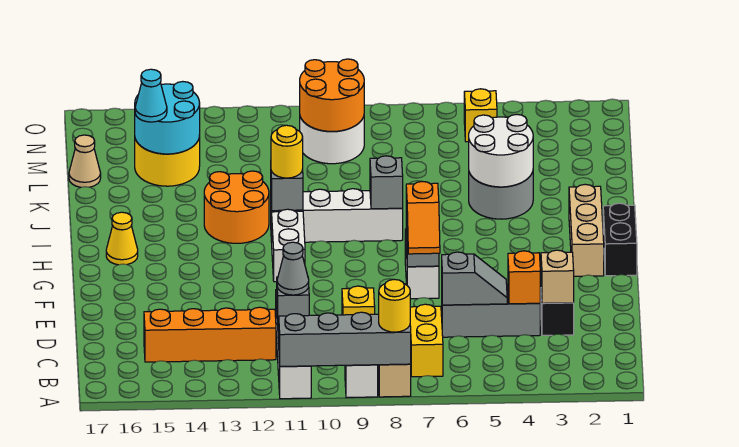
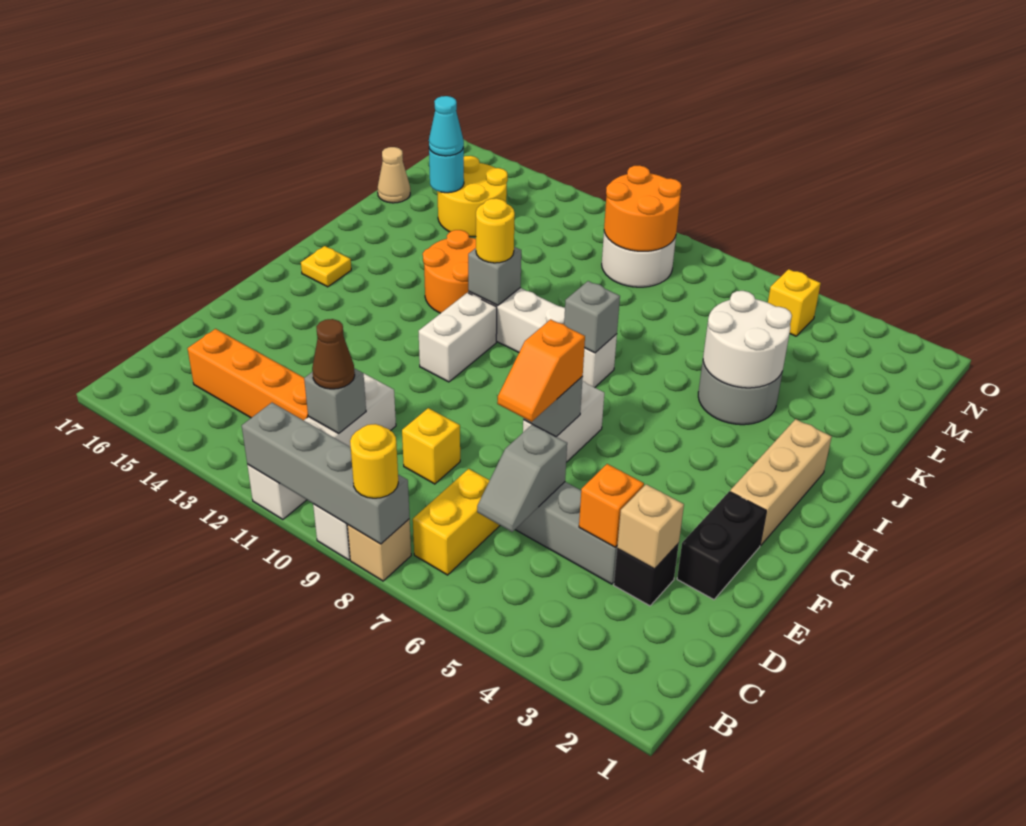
grey cone C11 level 3 -> brown cone C11 level 3
grey slope D5:D6 level 2 top 6 -> grey slope C6:D6 level 2 top D
black brick G1:H1 level 1 -> black brick E2:F2 level 1
yellow cone H16 level 1 -> yellow plate H16 level 1
cyan round brick L14:M15 level 2 -> cyan round brick L15 level 2

